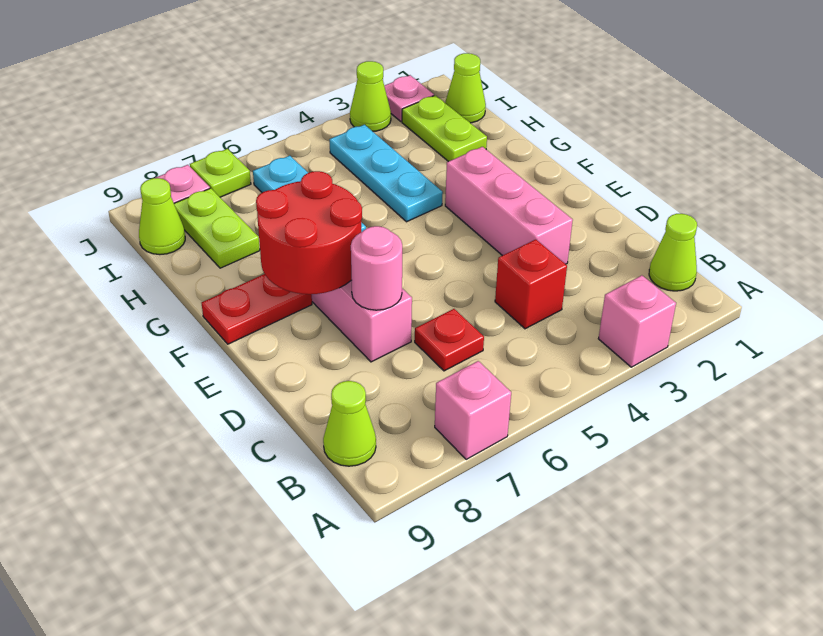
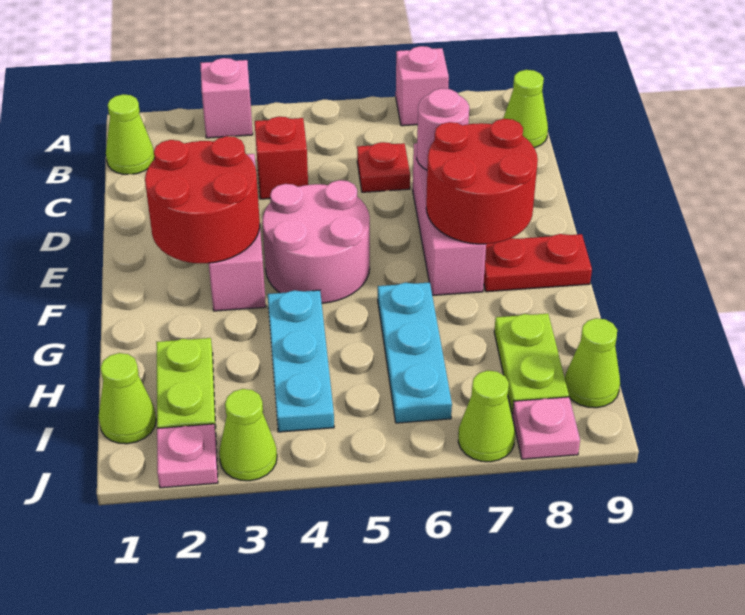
none -> red round brick E2:F3 level 2
none -> pink round brick E4:F5 level 1
lime plate J7 level 1 -> lime cone J7 level 1

